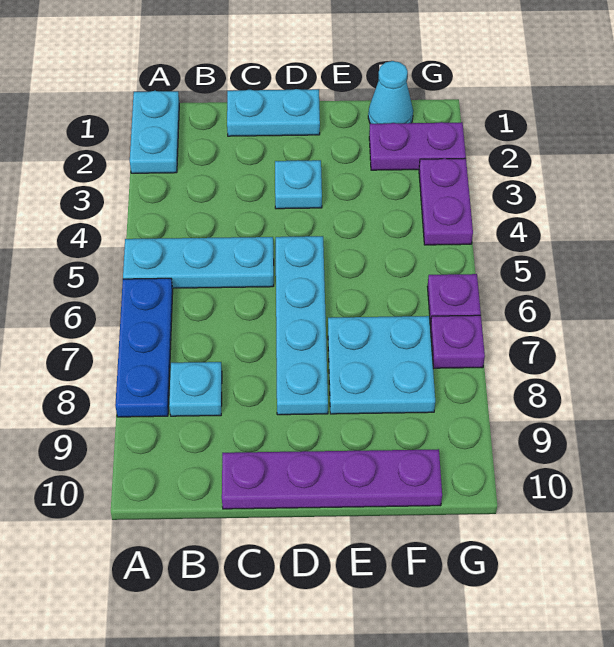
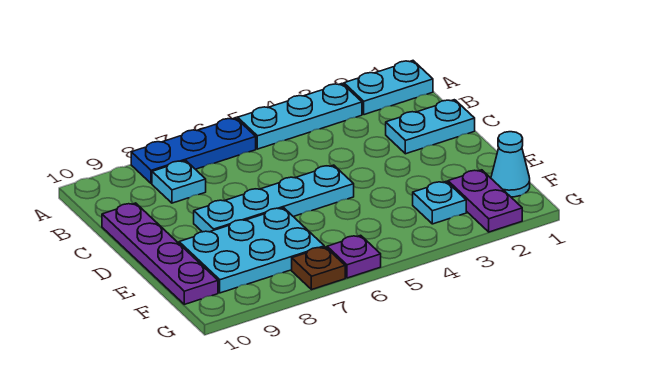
cyan plate A5:C5 level 1 -> cyan plate A3:A5 level 1
cyan plate C1:D1 level 1 -> cyan plate C1:C2 level 1
cyan plate D3 level 1 -> cyan plate F3 level 1
cyan plate E7:F8 level 1 -> cyan plate E7:F9 level 1
purple plate G3:G4 level 1 -> none
purple plate G7 level 1 -> brown plate G7 level 1

